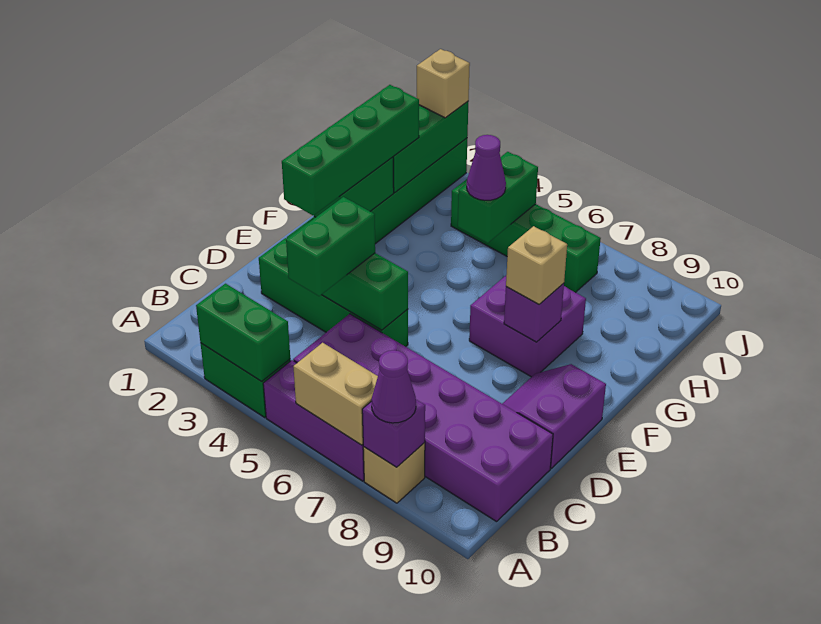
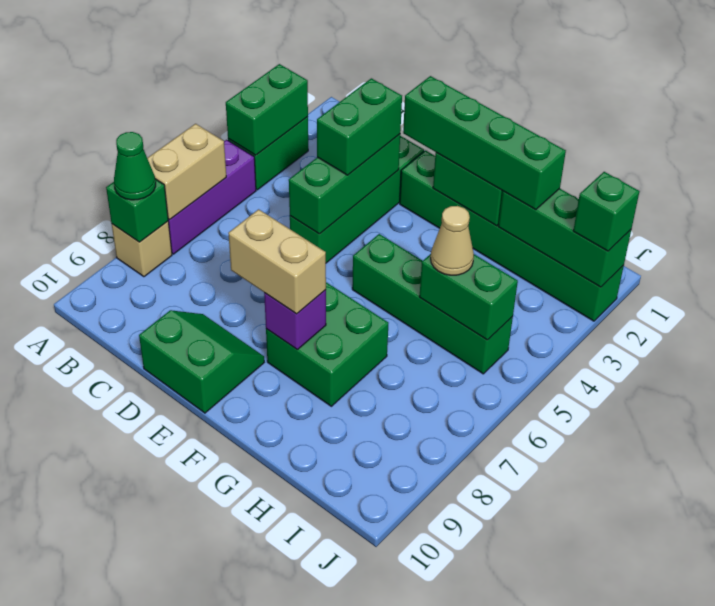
purple brick A8 level 2 -> green brick A8 level 2
purple cone A8 level 3 -> green cone A8 level 3
purple brick B5:C10 level 1 -> none
green brick C4:D4 level 3 -> green brick D3:D4 level 3
purple slope D9:E10 level 1 top 10 -> green slope D9:E10 level 1 top 10
purple brick F7:G8 level 1 -> green brick F7:G8 level 1
tan brick F8 level 3 -> tan brick E8:F8 level 3
purple cone H5 level 3 -> tan cone H5 level 3
green brick I4:I7 level 1 -> green brick F5:I5 level 1
tan brick J2 level 3 -> green brick J2 level 3

